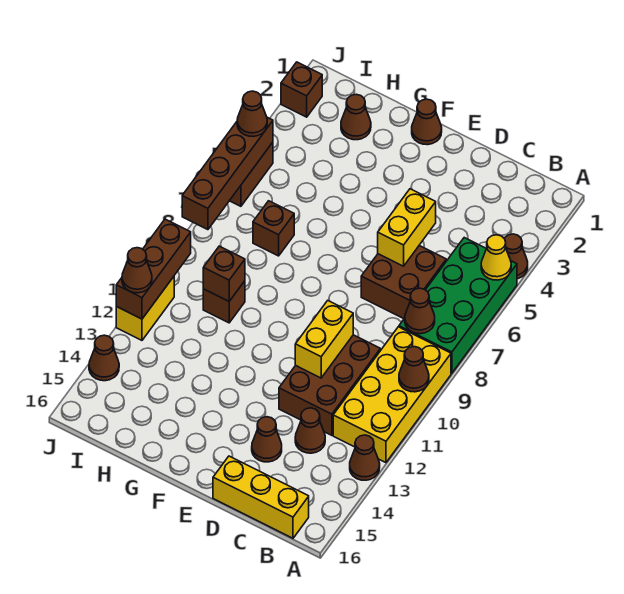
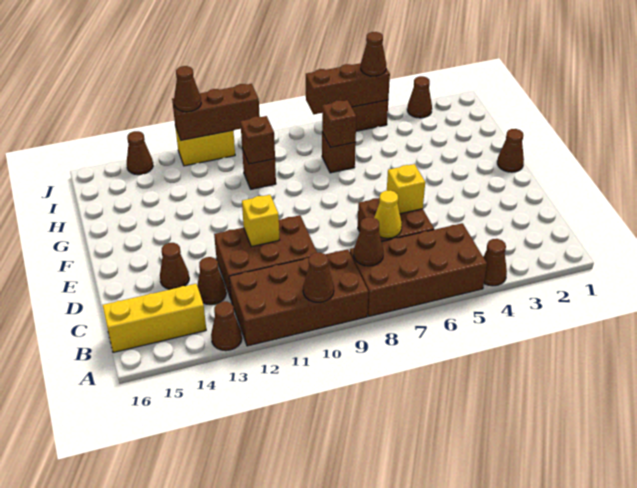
green brick A5:B8 level 1 -> brown brick A5:B8 level 1
yellow cone A5 level 2 -> yellow cone C7 level 2
yellow brick A9:B12 level 1 -> brown brick A9:B12 level 1
yellow brick B16:D16 level 1 -> yellow brick B14:B16 level 1
yellow brick D5:D6 level 2 -> yellow brick D6 level 2
yellow brick D10:D11 level 2 -> yellow brick D11 level 2
brown cone H2 level 1 -> brown cone J3 level 1
brown brick J2 level 1 -> brown brick H7 level 2
brown brick J5:J8 level 2 -> brown brick J5:J7 level 2

